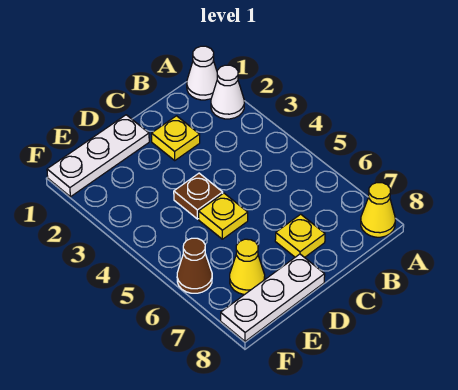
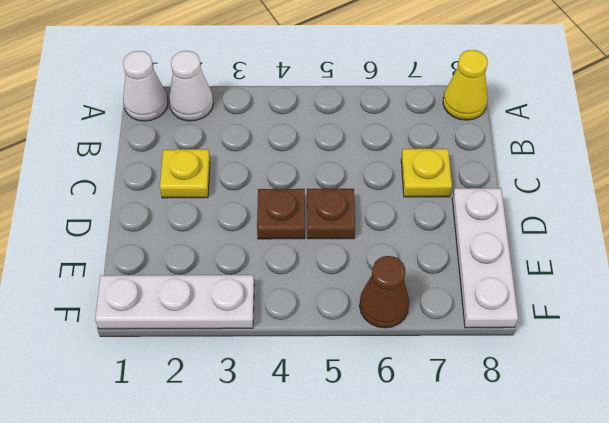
white plate D1:F1 level 1 -> white plate F1:F3 level 1
yellow plate D5 level 1 -> brown plate D5 level 1
yellow cone E7 level 1 -> none

